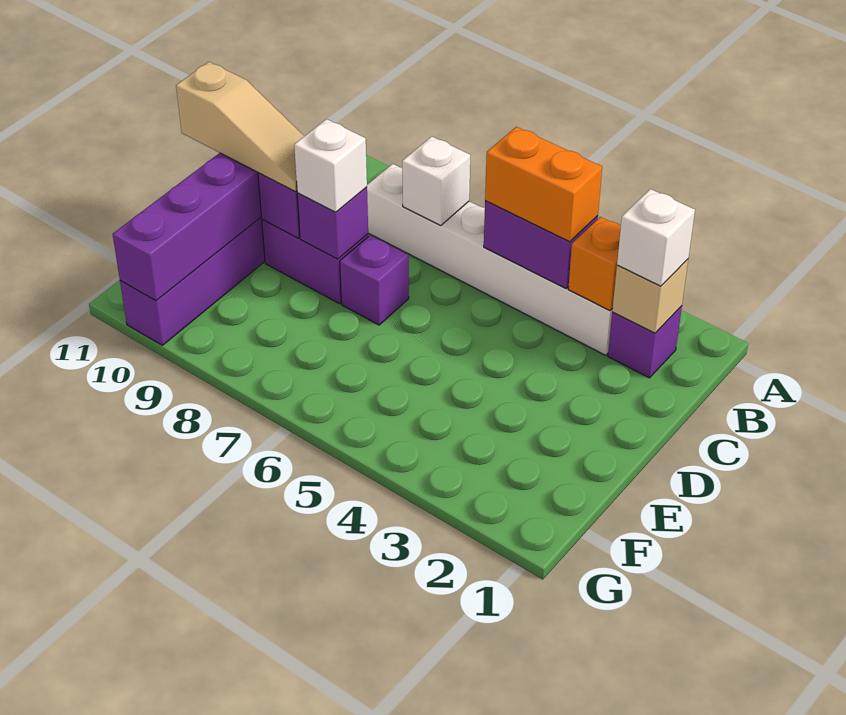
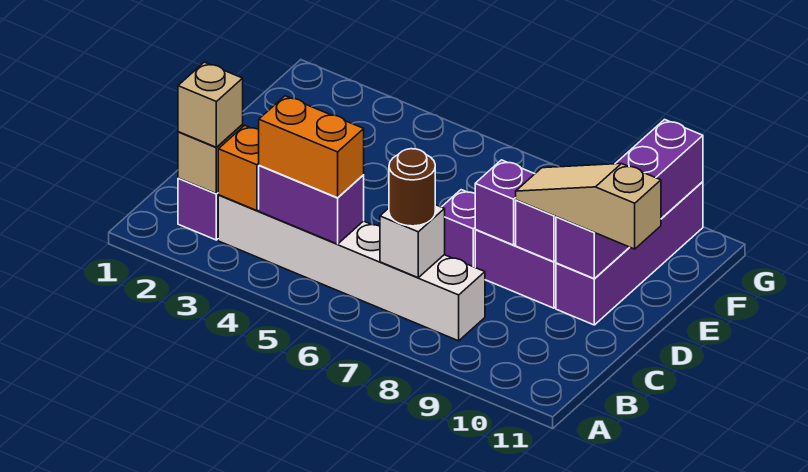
white brick B2 level 3 -> tan brick B2 level 3
none -> brown round brick B7 level 3
white brick D8 level 3 -> none

